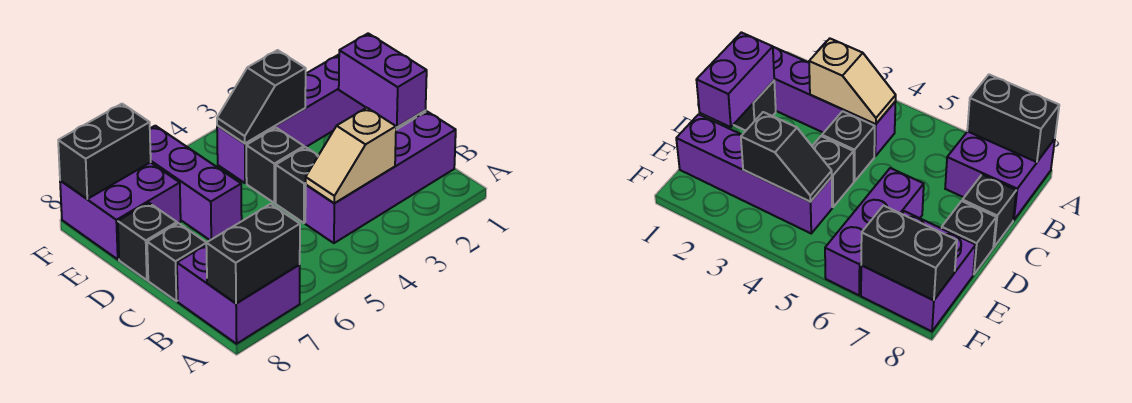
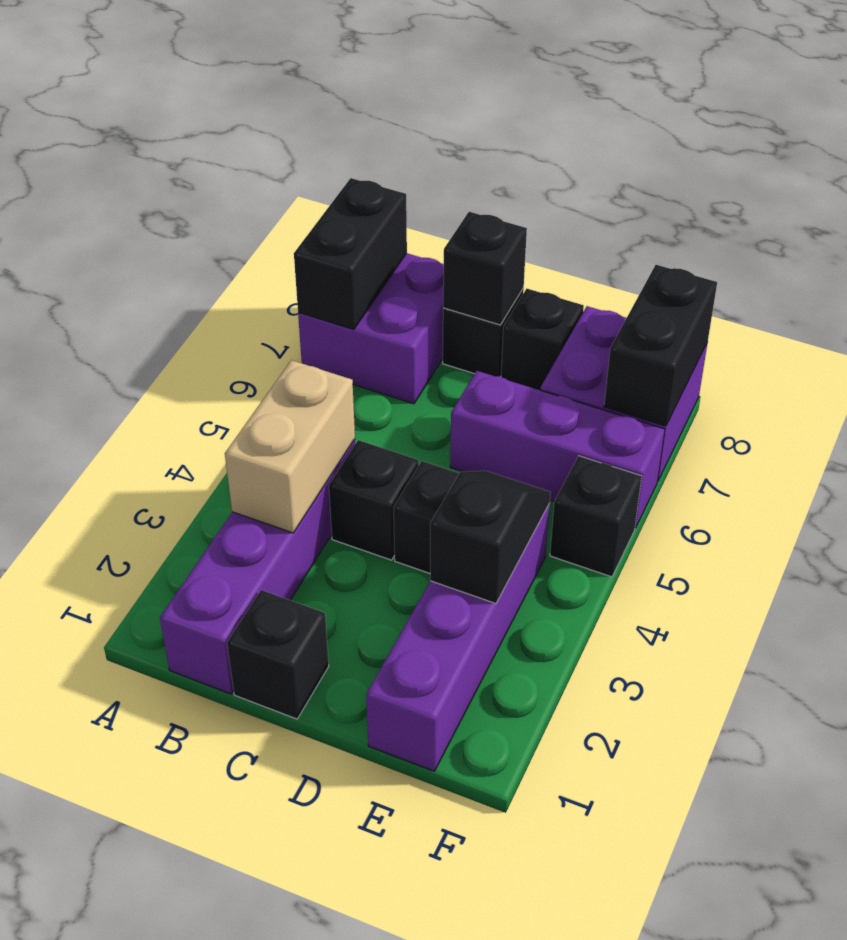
tan slope B3:B4 level 2 top 3 -> tan brick B3:B4 level 2
purple brick C1:D1 level 2 -> none
none -> black brick C8 level 2
none -> black brick F5 level 1

